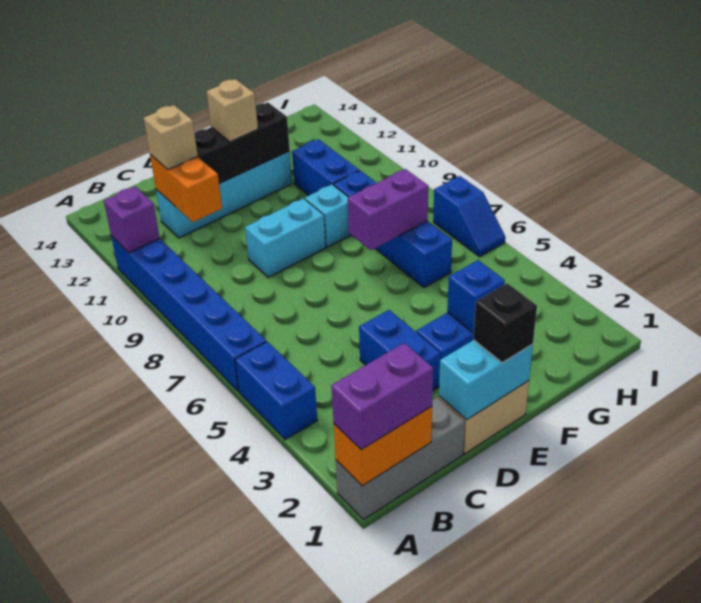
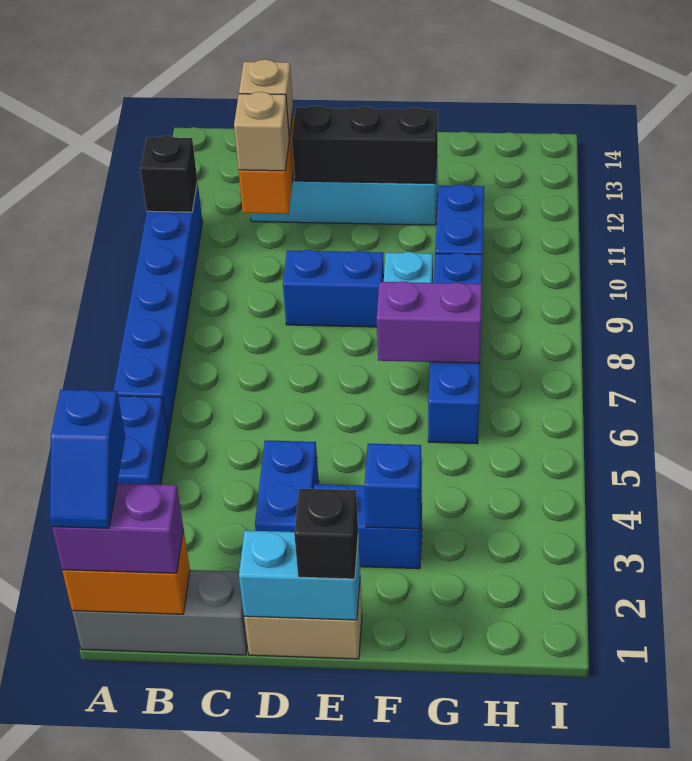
purple brick A11 level 2 -> black brick A11 level 2
cyan brick D9:E9 level 1 -> blue brick D9:E9 level 1
tan brick E12 level 3 -> tan brick C11 level 3
blue slope I6:I7 level 1 top 7 -> blue slope A1:A2 level 4 top 2

